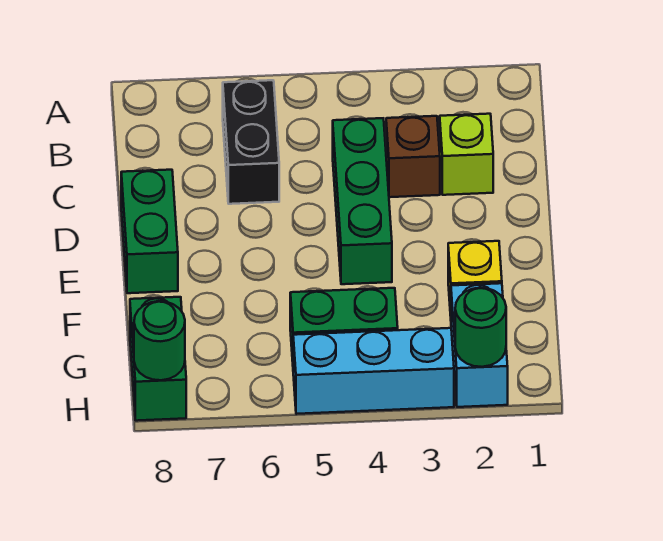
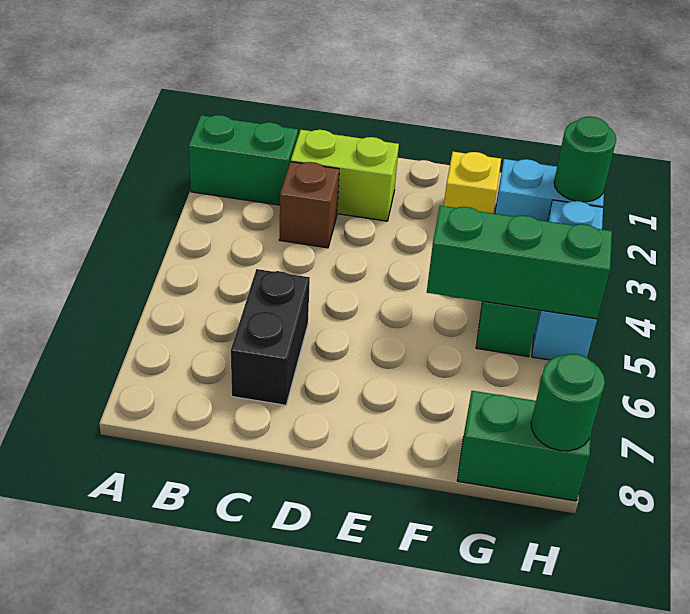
black brick B6:C6 level 1 -> black brick C6:C7 level 1
lime brick C2 level 1 -> lime brick C2:D2 level 1
green brick C4:E4 level 1 -> green brick F5:H5 level 2
green brick D8:E8 level 1 -> green brick A2:B2 level 1

